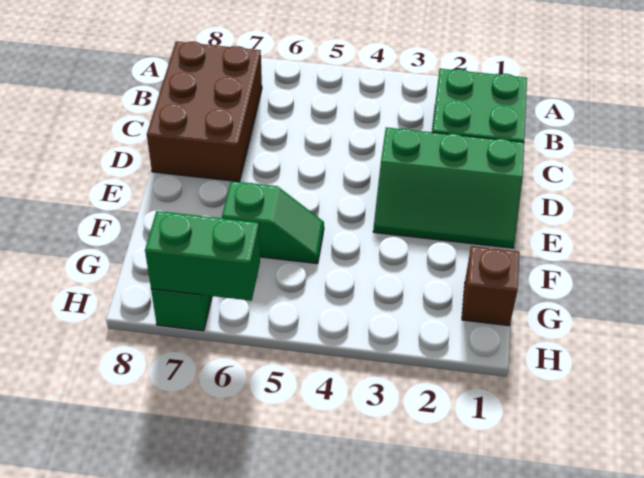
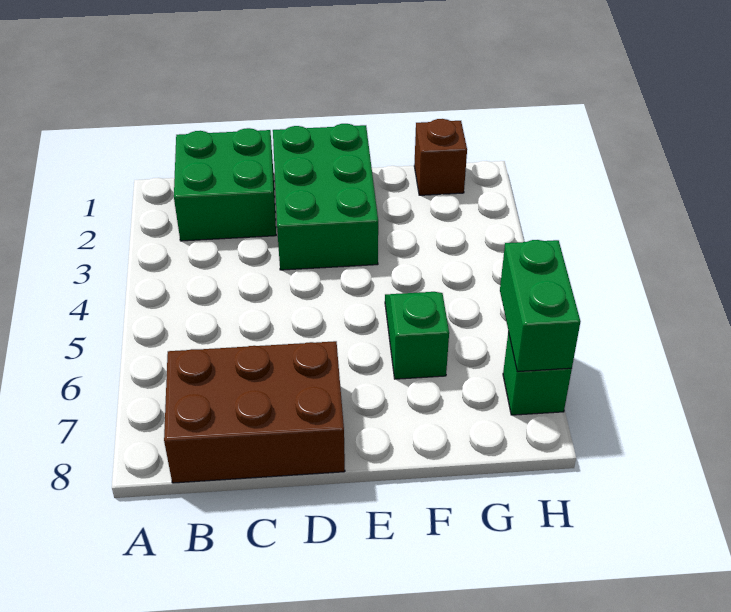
green slope D1:E3 level 1 top D -> green brick D1:E3 level 1

